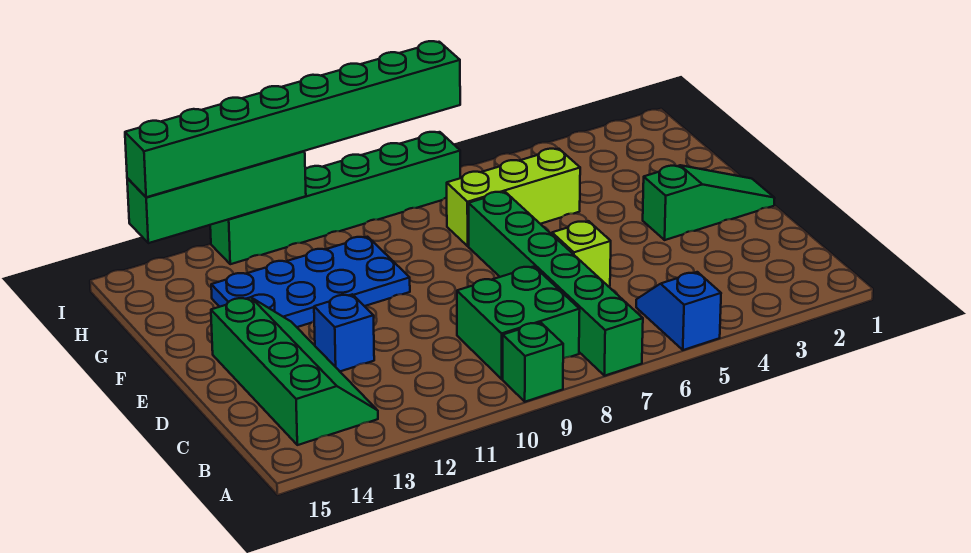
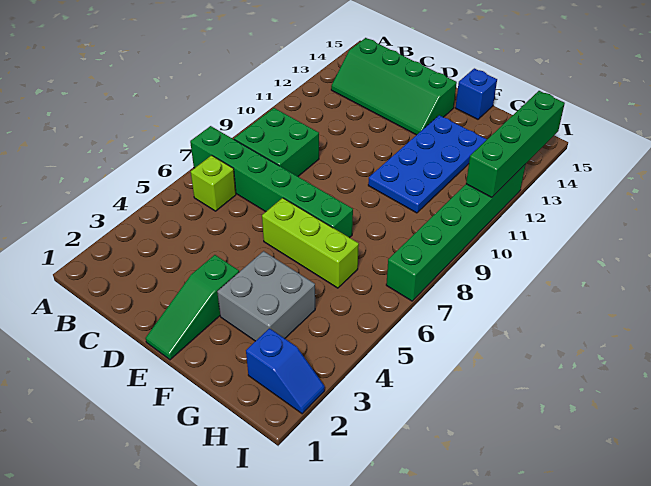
blue slope A5:B5 level 1 top A -> blue slope H2:I2 level 1 top H
green brick A9 level 1 -> none
lime brick D6 level 1 -> lime brick B6 level 1
blue brick D12 level 1 -> blue brick F15 level 1
none -> grey brick F3:G4 level 1
lime brick G5:G7 level 1 -> lime brick E6:G6 level 1
green brick I7:I14 level 3 -> none

